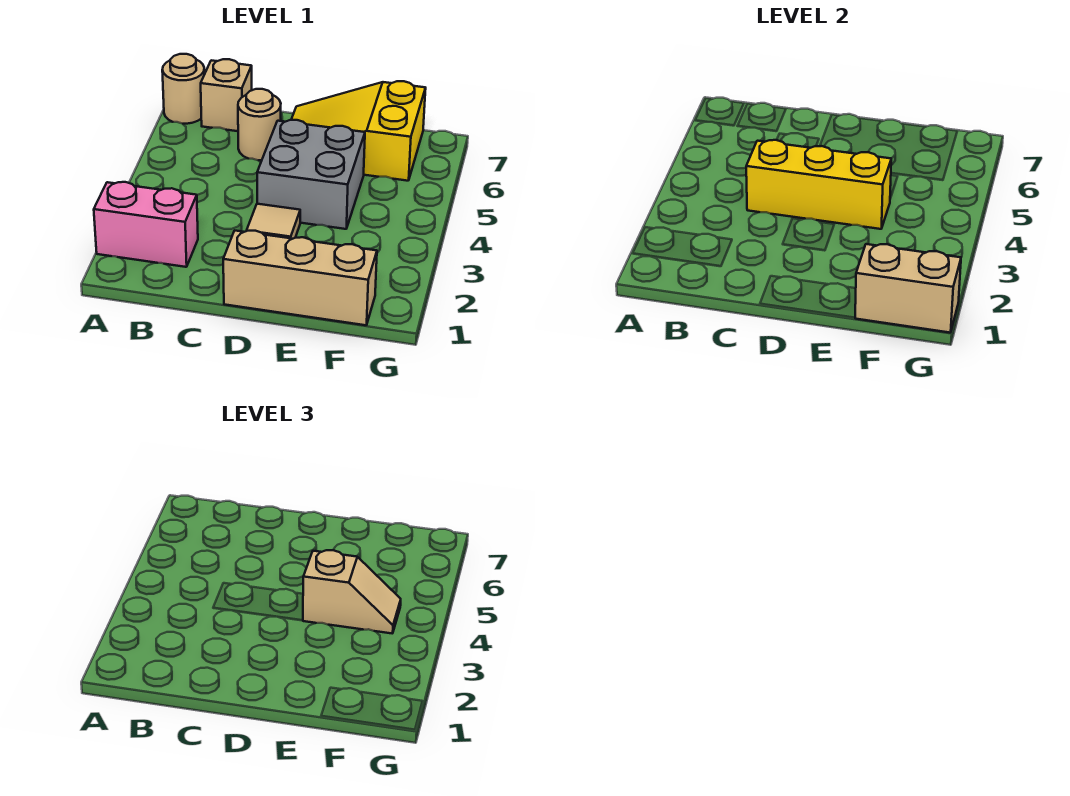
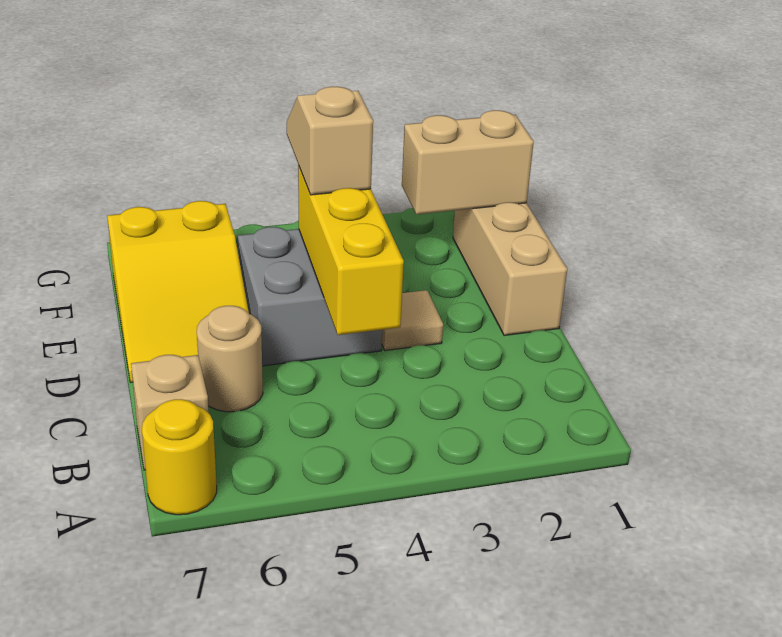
pink brick A2:B2 level 1 -> none
tan round brick A7 level 1 -> yellow round brick A7 level 1
tan brick F1:G1 level 2 -> tan brick F1:F2 level 2

